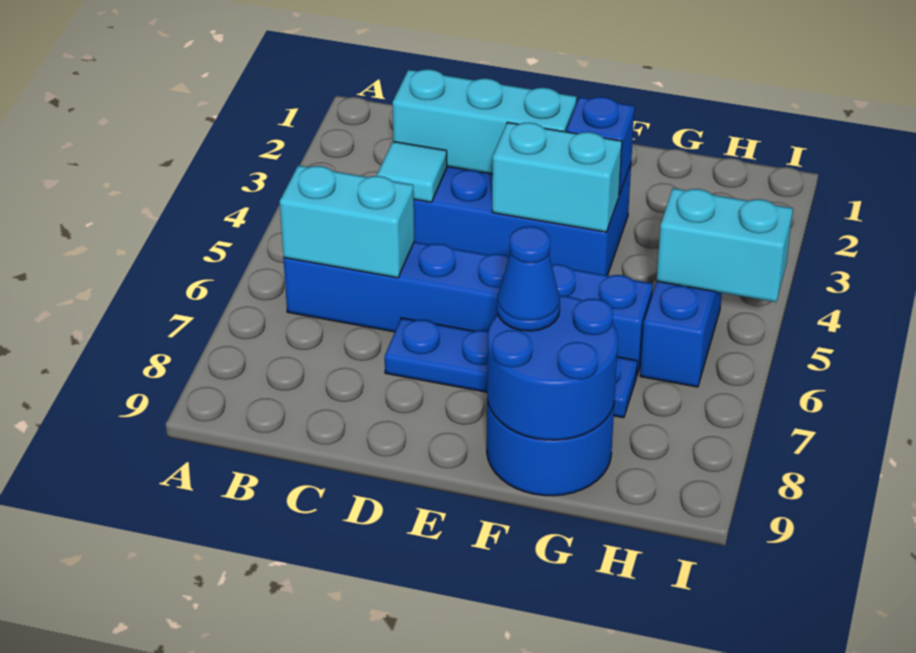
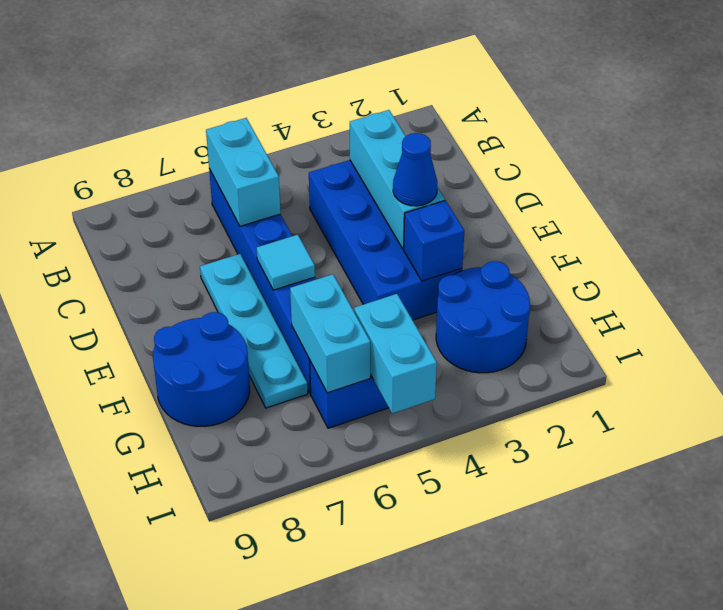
cyan tile C4 level 2 -> cyan tile E6 level 2
blue plate D7:G7 level 1 -> cyan plate D7:G7 level 1
cyan brick E4:F4 level 2 -> cyan brick G6:H6 level 2
blue round brick F8:G9 level 2 -> blue round brick G2:H3 level 1
blue cone F8 level 3 -> blue cone E3 level 3

